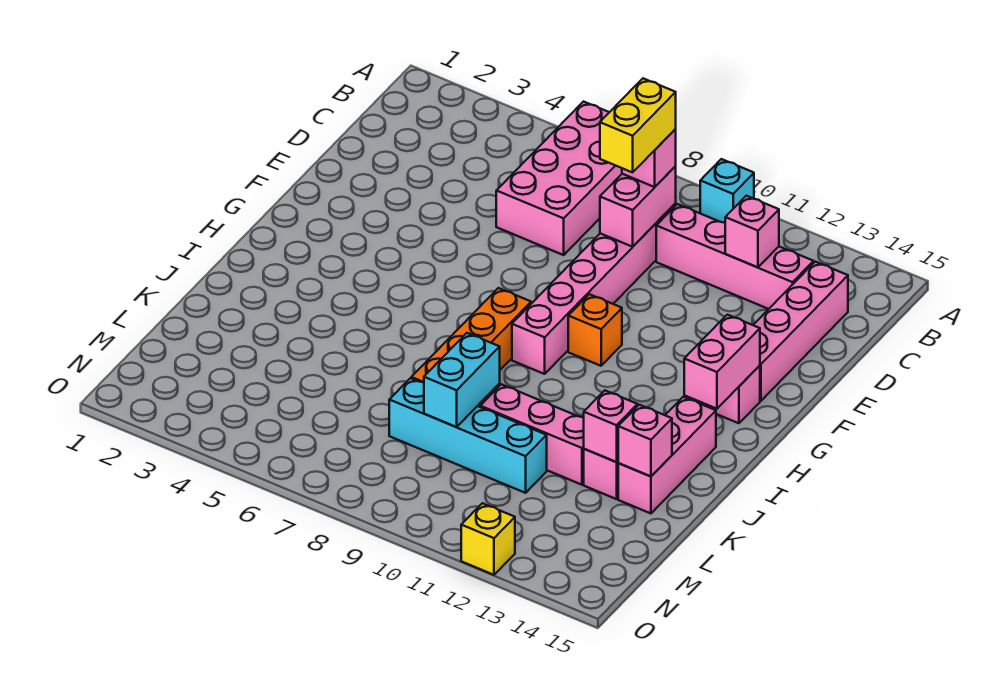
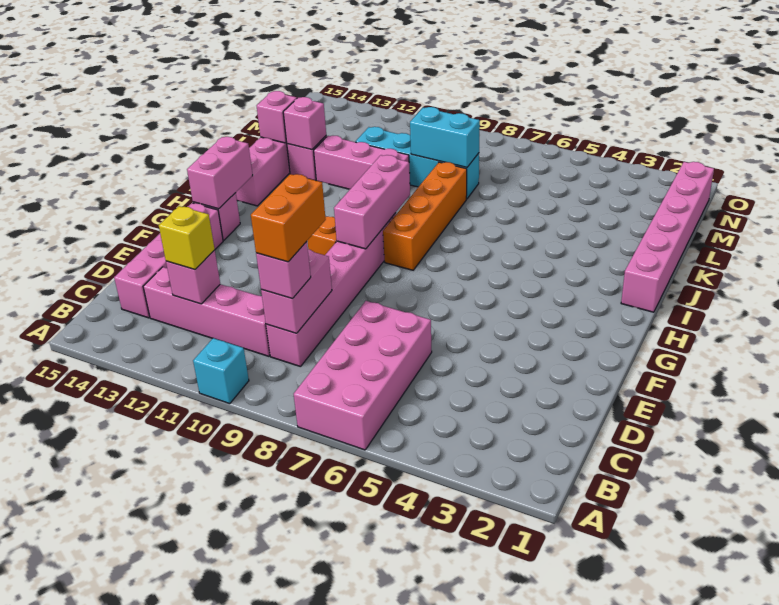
yellow brick C9:D9 level 4 -> orange brick C9:D9 level 4
none -> pink brick G9:I9 level 2
none -> pink brick I1:N1 level 1
cyan brick K9:L9 level 2 -> cyan brick L8:L9 level 2
yellow brick O12 level 1 -> yellow brick C12 level 3

